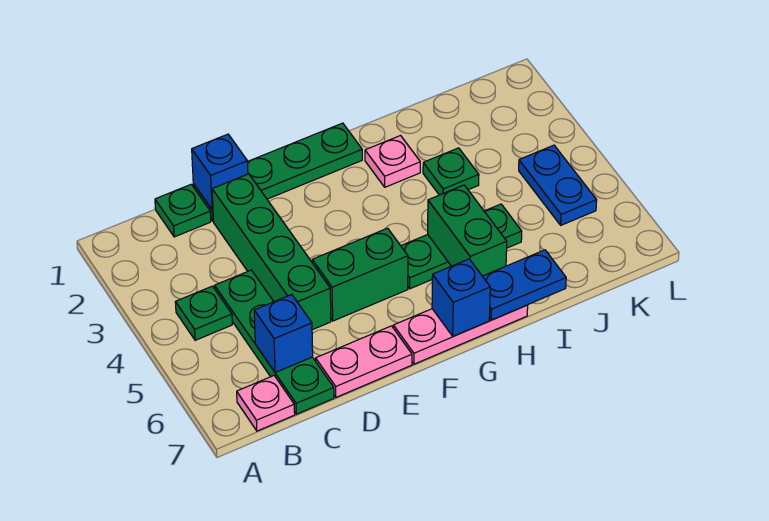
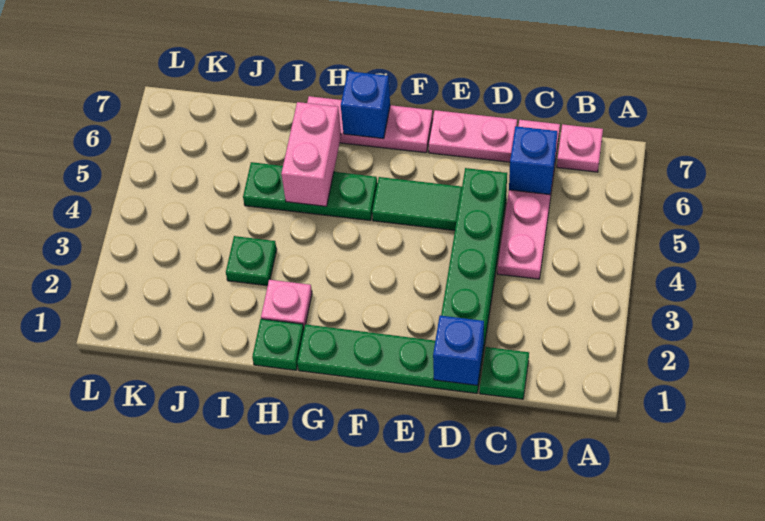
green plate B4 level 1 -> green plate H1 level 1
green plate C4:C7 level 1 -> pink plate C4:C7 level 1
green brick E5:F5 level 1 -> green tile E5:F5 level 1
green brick H5:H6 level 2 -> pink brick H5:H6 level 2
blue plate H7:I7 level 2 -> none
blue plate K4:K5 level 1 -> none

